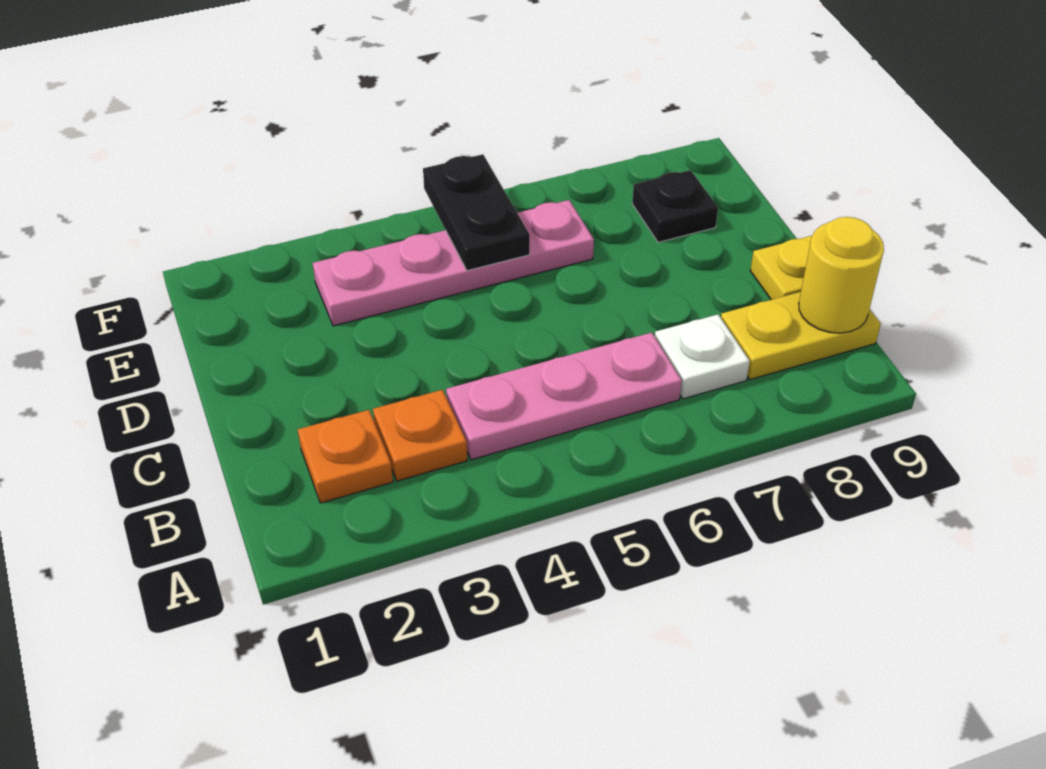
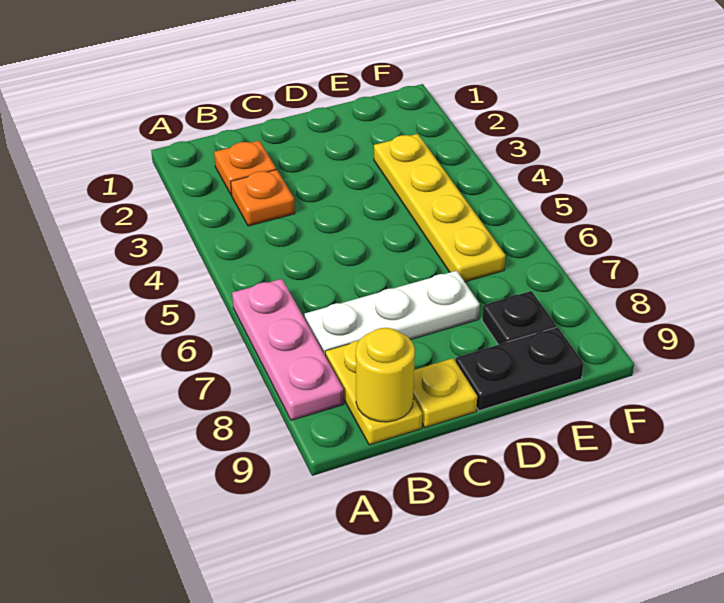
pink plate B4:B6 level 1 -> pink plate A6:A8 level 1
white plate B7 level 1 -> white plate B7:D7 level 1
pink plate E3:E6 level 1 -> yellow plate E3:E6 level 1
black plate E5:F5 level 2 -> black plate D9:E9 level 1

